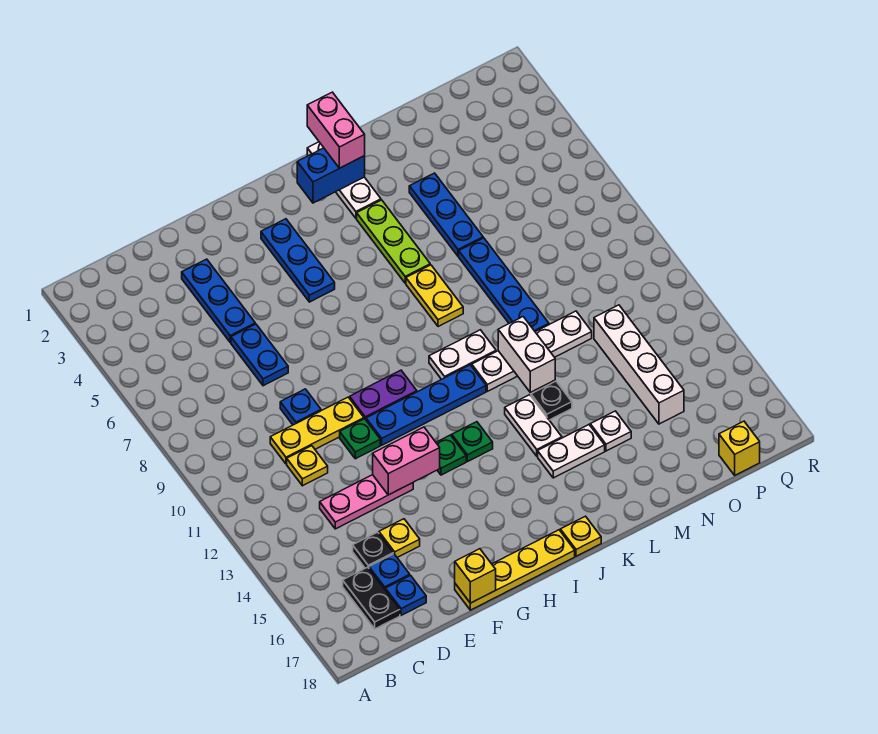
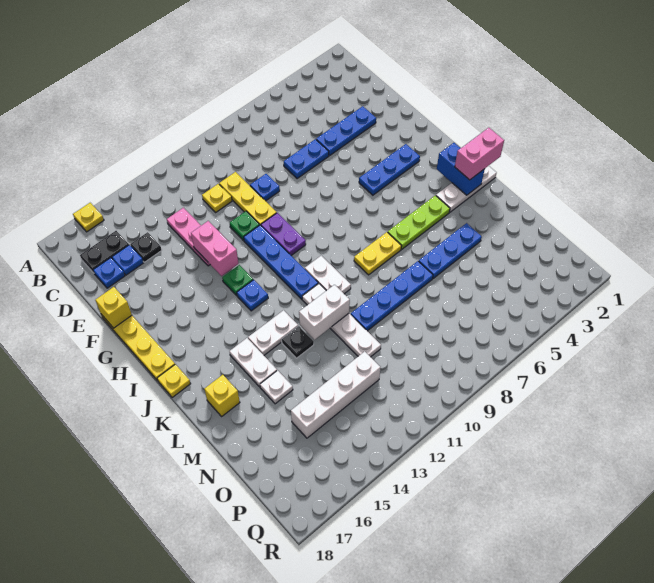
yellow plate E15 level 1 -> yellow plate A16 level 1
green plate I13 level 1 -> blue plate I13 level 1
yellow brick P18 level 1 -> yellow brick L17 level 1

